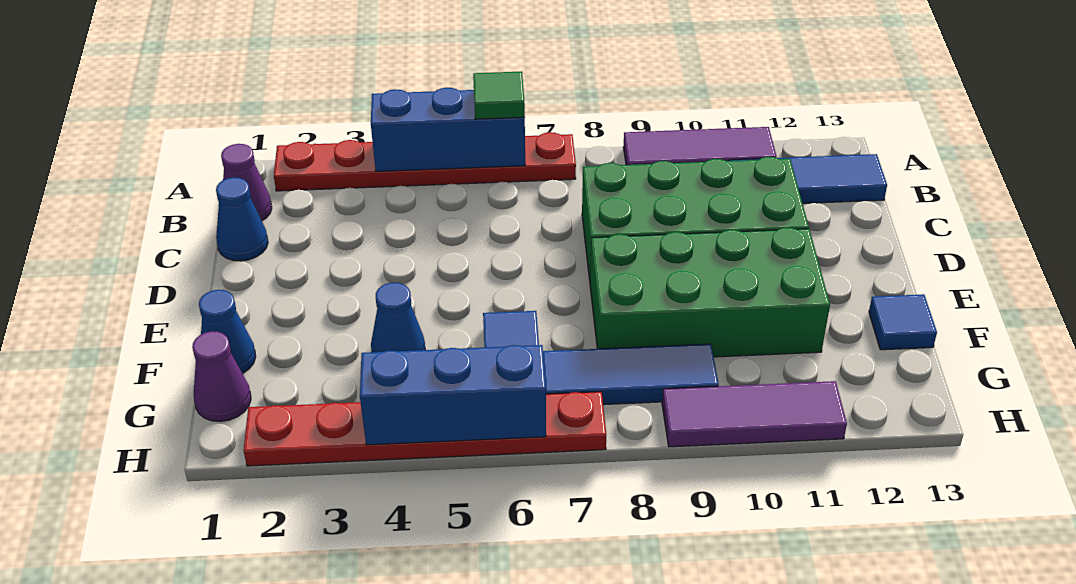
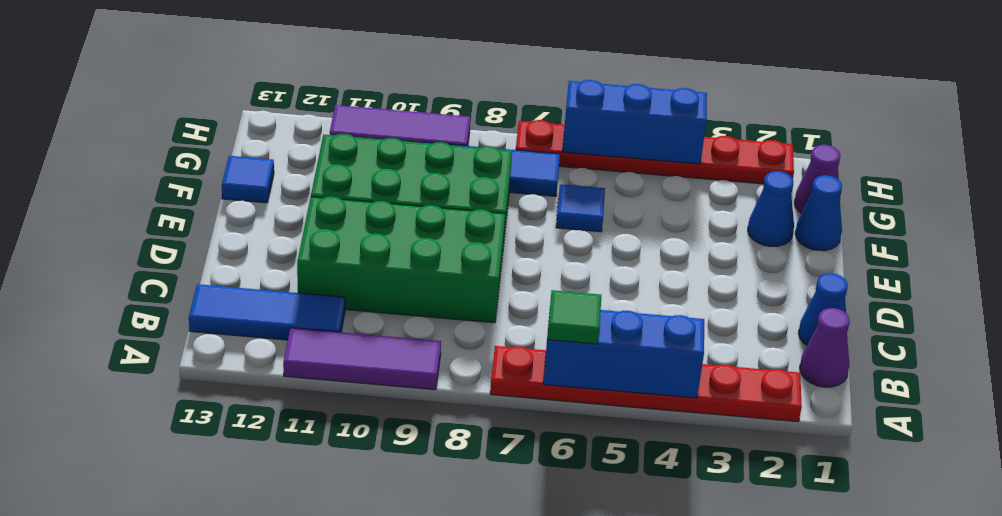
blue cone F4 level 1 -> blue cone F2 level 1

